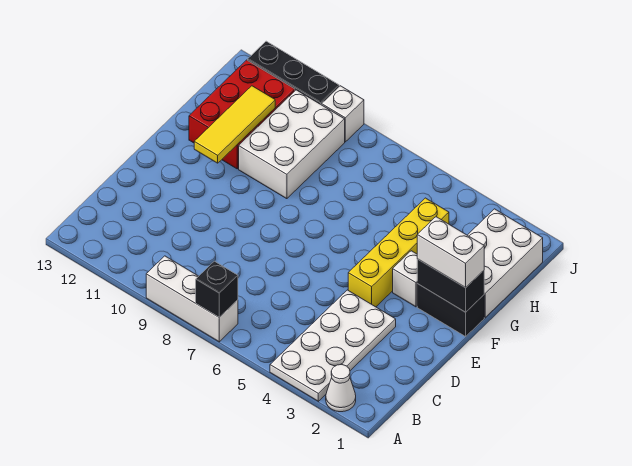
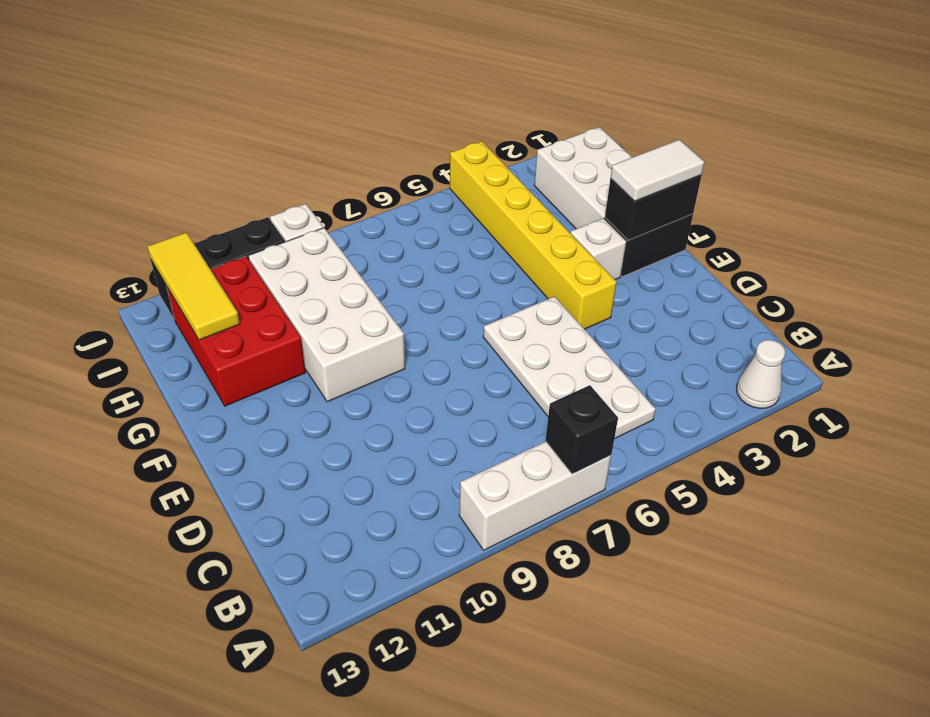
white plate A3:D4 level 1 -> white plate B5:E6 level 1
yellow brick E4:H4 level 1 -> yellow brick E4:J4 level 1
white brick F1:F2 level 3 -> white tile F1:F2 level 3
yellow tile F11:H11 level 2 -> yellow tile H12:J12 level 2
white brick G9:I10 level 1 -> white brick F9:I10 level 1

